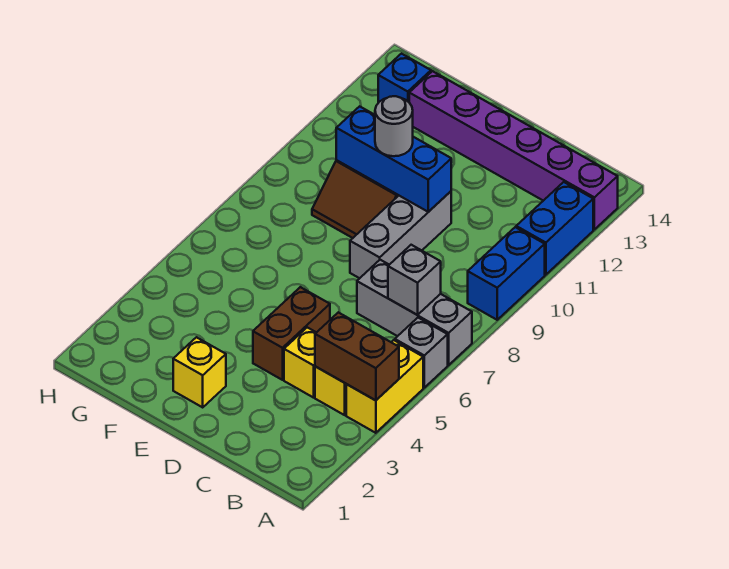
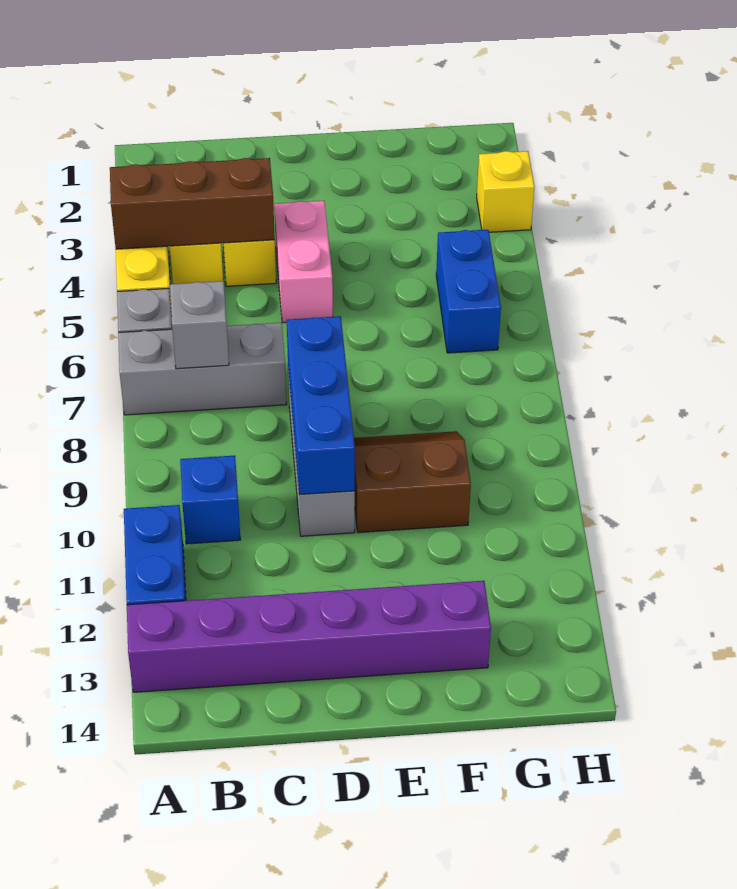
brown brick A4:B4 level 2 -> brown brick A4:C4 level 2
blue brick A9:A10 level 1 -> blue brick G5:G6 level 1
brown brick D4:D5 level 1 -> pink brick D4:D5 level 1
blue brick D10:F10 level 2 -> blue brick D8:D10 level 2
yellow brick E2 level 1 -> yellow brick H3 level 1
grey round brick E10 level 3 -> none
blue brick G13 level 1 -> blue brick B10 level 1

